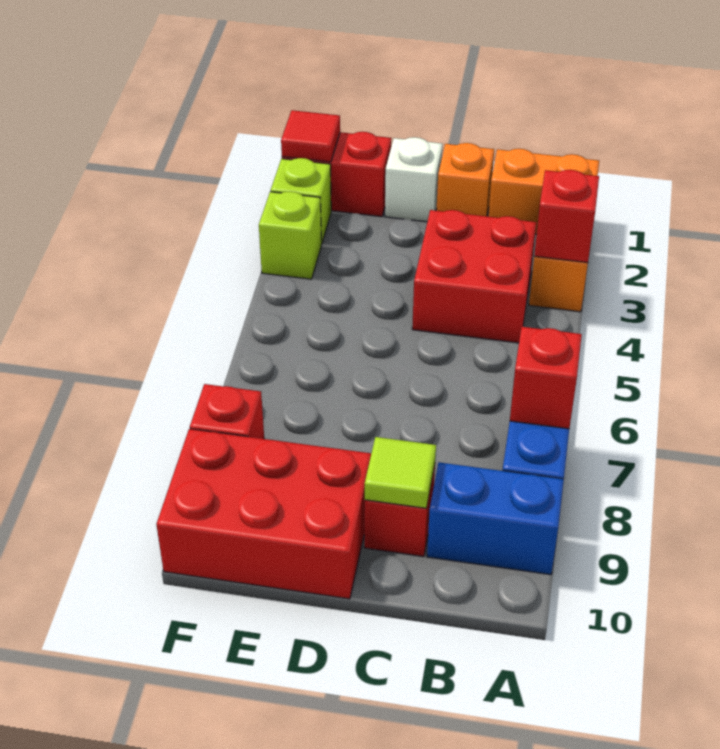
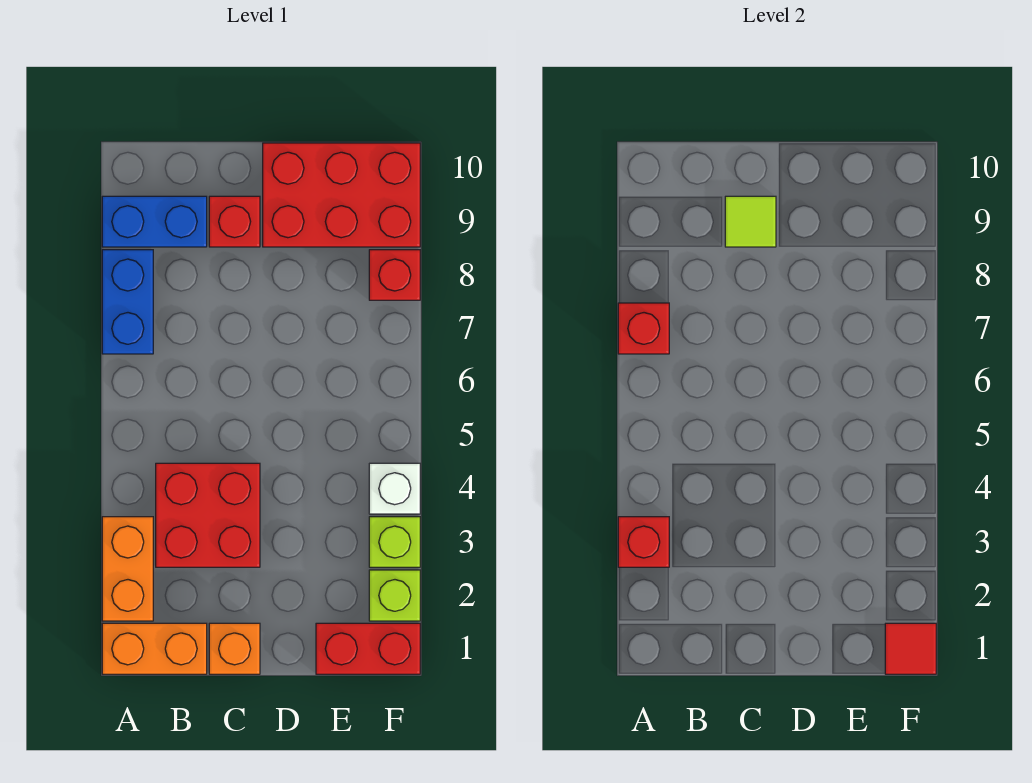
white brick D1 level 1 -> white brick F4 level 1

